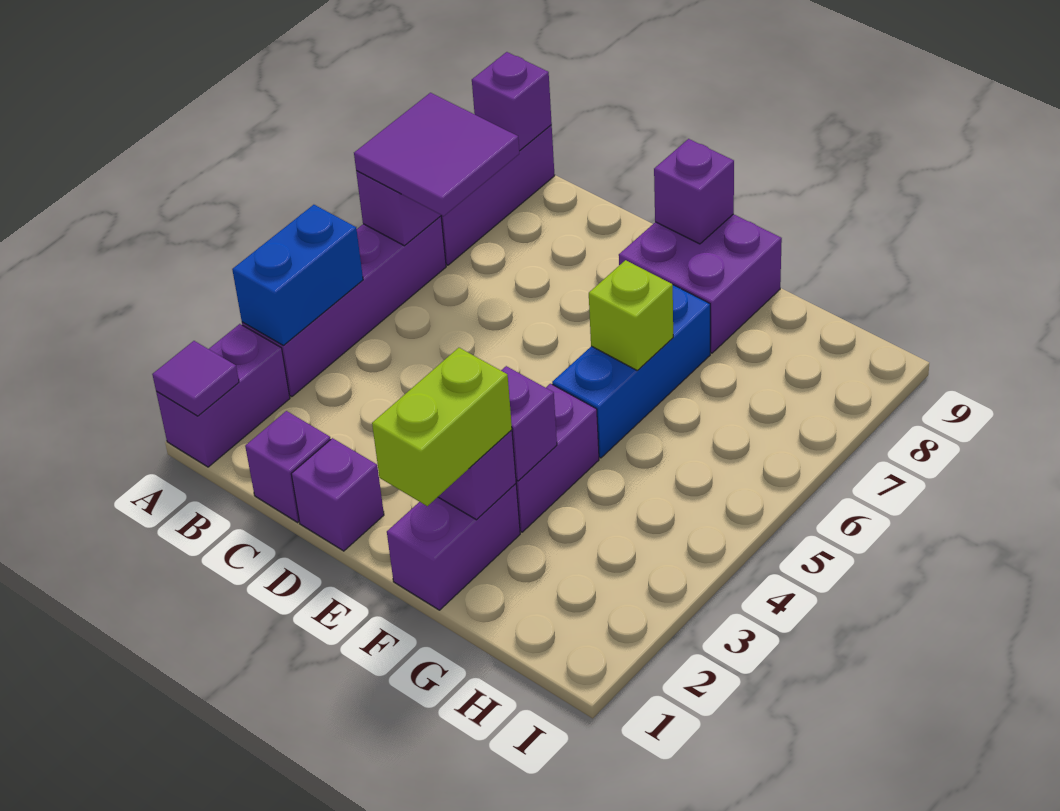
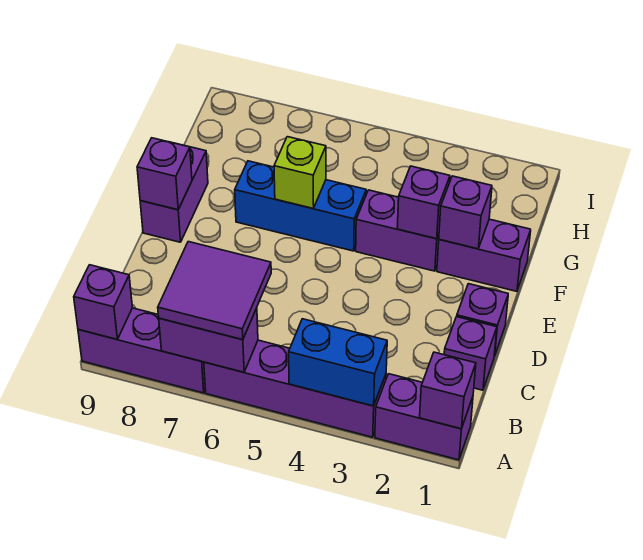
purple tile A1 level 2 -> purple brick A1 level 2
purple brick E8:F9 level 1 -> purple brick E9:F9 level 1
lime brick F1:F2 level 3 -> none

